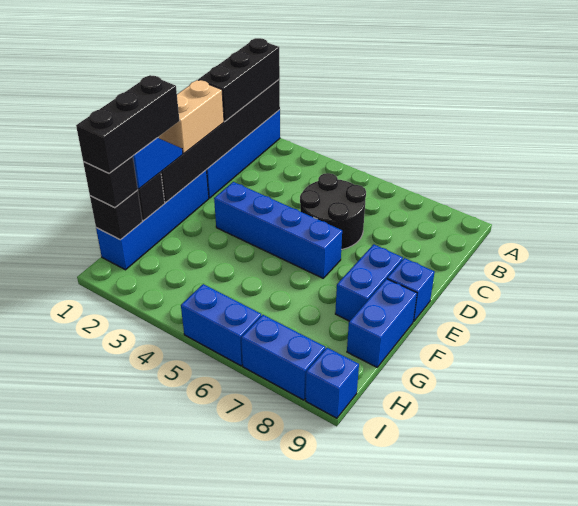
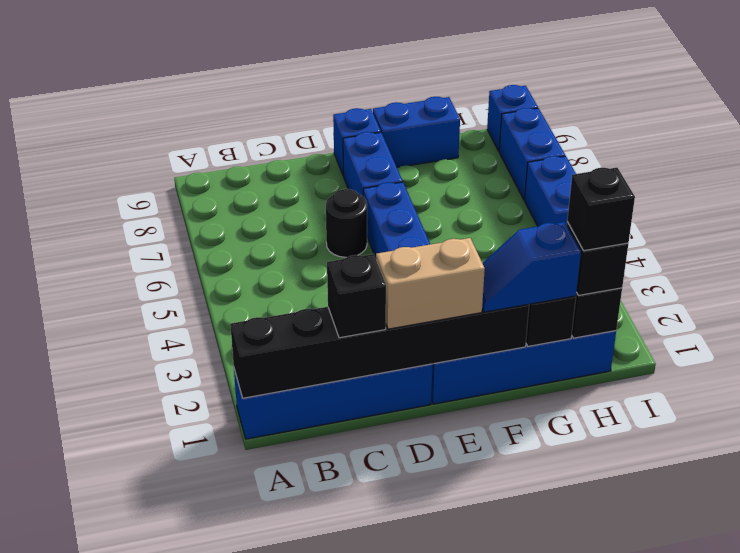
black brick A1:C1 level 3 -> black brick C1 level 3
black round brick C5:D6 level 1 -> black round brick D6 level 1
blue brick E8:F8 level 1 -> blue brick E7:E8 level 1
black brick F1:H1 level 4 -> black brick H1 level 4

